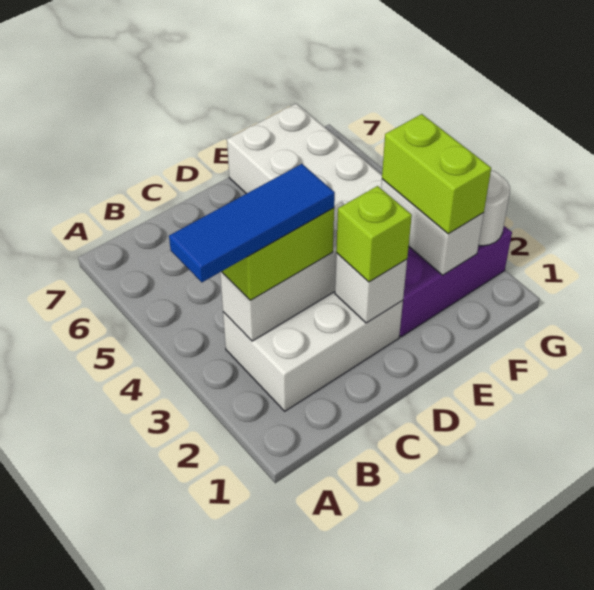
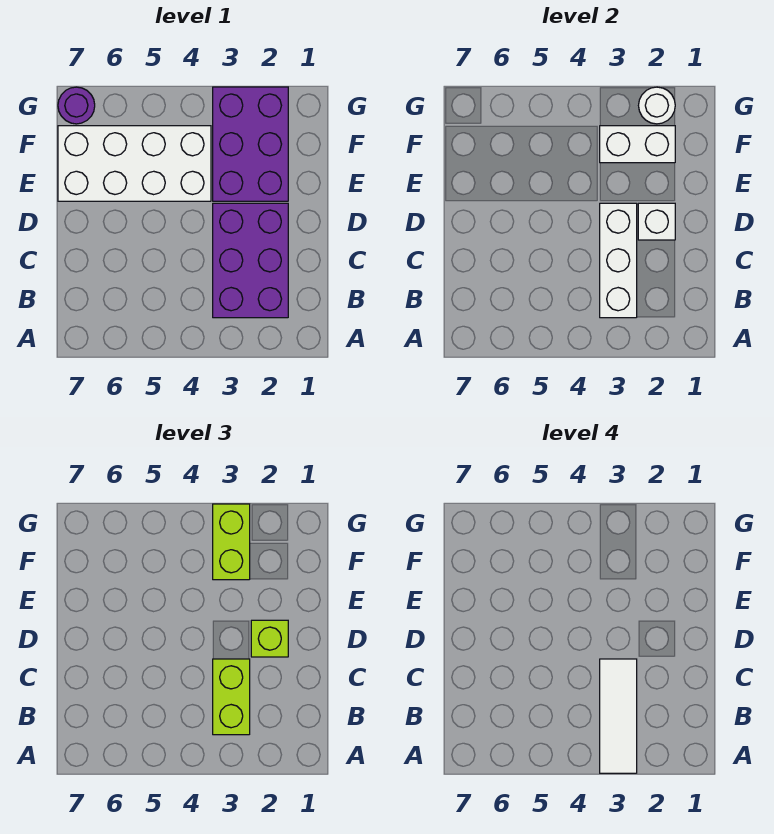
blue tile A3:C3 level 4 -> white tile A3:C3 level 4
white brick B2:D3 level 1 -> purple brick B2:D3 level 1
lime brick F2:F3 level 3 -> lime brick F3:G3 level 3
none -> purple round brick G7 level 1

